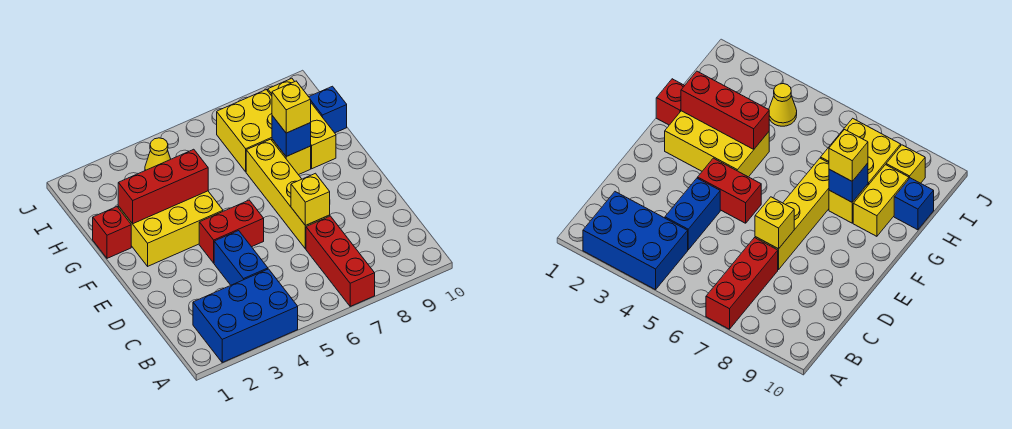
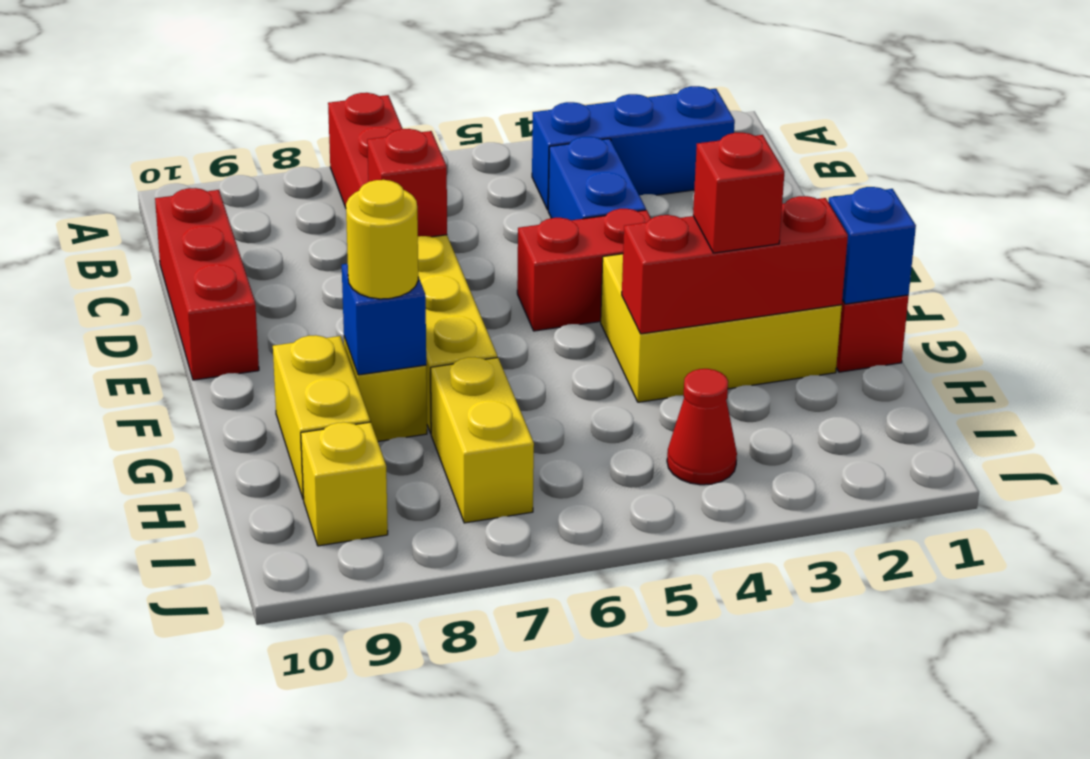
blue brick A2:B4 level 1 -> blue brick B2:B4 level 1
none -> red brick C10:E10 level 1
yellow brick D7 level 2 -> red brick D7 level 2
none -> red brick G3 level 3
yellow brick G8 level 3 -> yellow round brick G8 level 3
yellow brick H7:I8 level 1 -> yellow brick H7:I7 level 1
blue brick H10 level 1 -> blue brick G1 level 2
yellow cone I4 level 1 -> red cone I4 level 1

